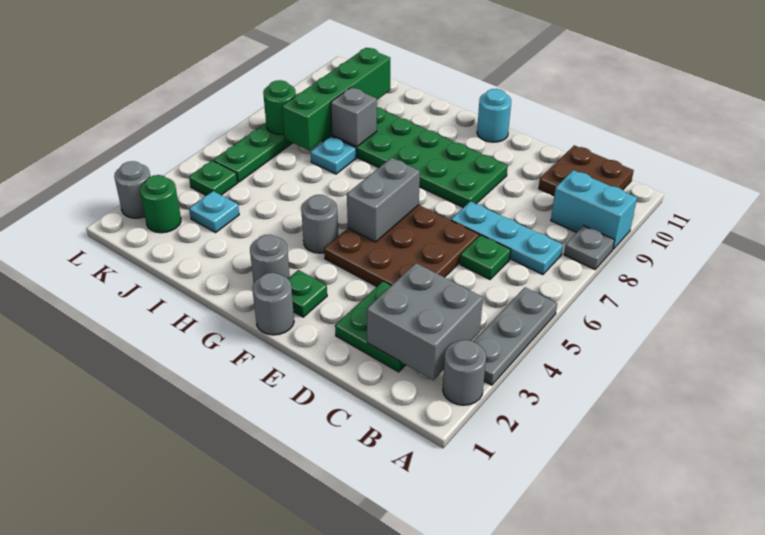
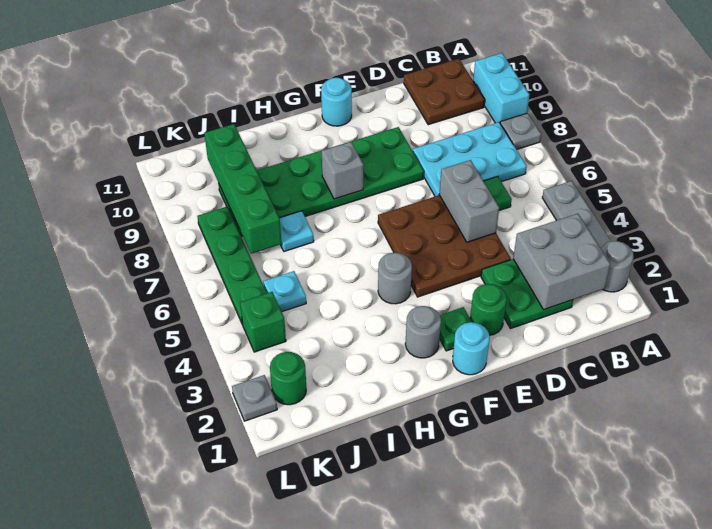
cyan brick A9:B9 level 1 -> cyan brick A9:A10 level 1
cyan plate B7:D7 level 1 -> cyan plate B7:D8 level 1
grey round brick F1 level 1 -> cyan round brick F1 level 1
grey brick F5:F6 level 2 -> grey brick D5:D6 level 2
grey brick I8 level 2 -> grey brick G8 level 2
cyan plate J3 level 1 -> cyan plate J5 level 1
green plate K4 level 1 -> green brick K4 level 1
green round brick K7 level 2 -> green round brick E2 level 1
grey round brick L2 level 1 -> grey plate L2 level 1

